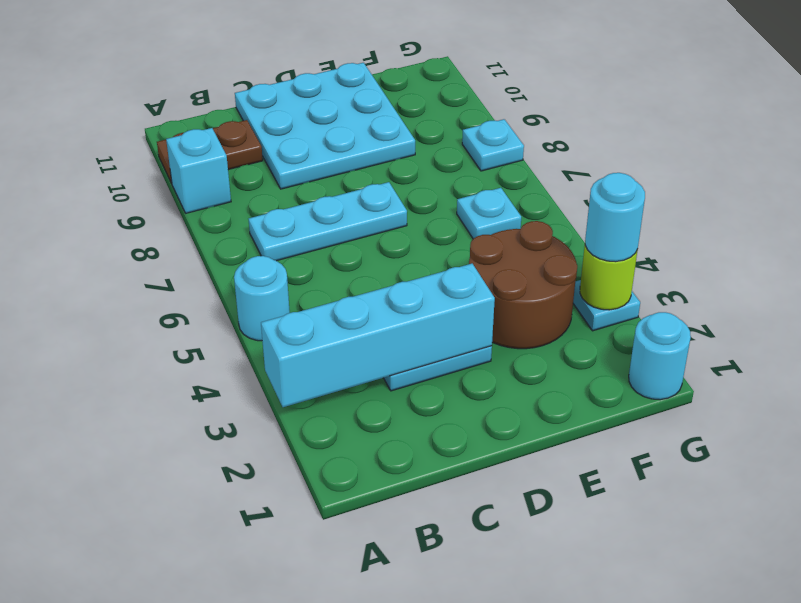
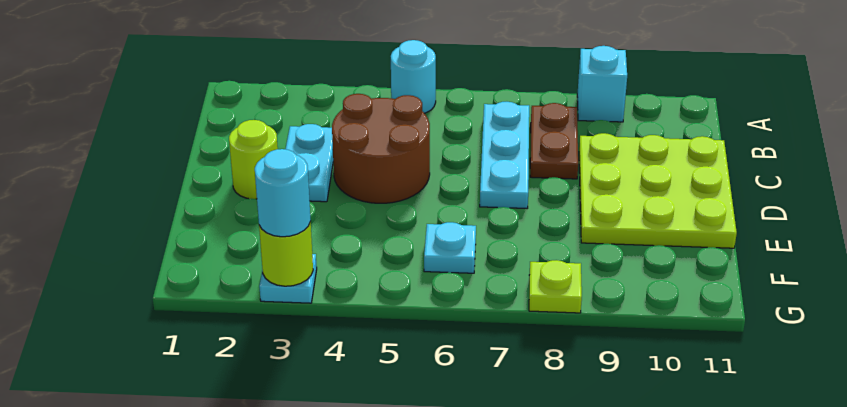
cyan brick A3:D3 level 2 -> none
brown plate A10:B10 level 1 -> brown plate B8:C8 level 1
cyan plate C9:E11 level 1 -> lime plate C9:E11 level 1
none -> lime round brick D2 level 1
brown round brick E3:F4 level 1 -> brown round brick C4:D5 level 1
cyan round brick G1 level 1 -> none
cyan plate G8 level 1 -> lime plate G8 level 1

